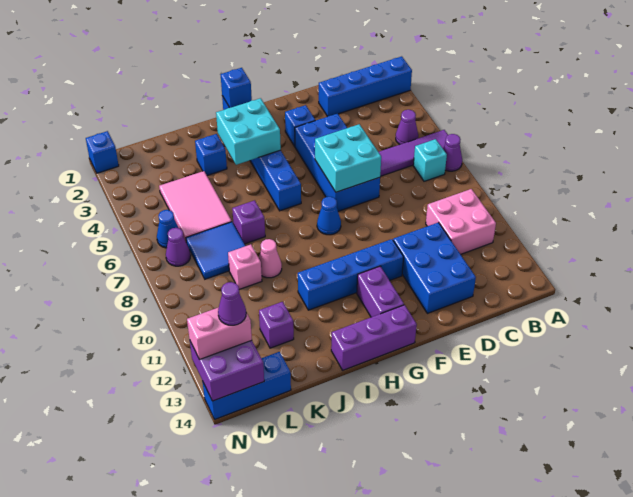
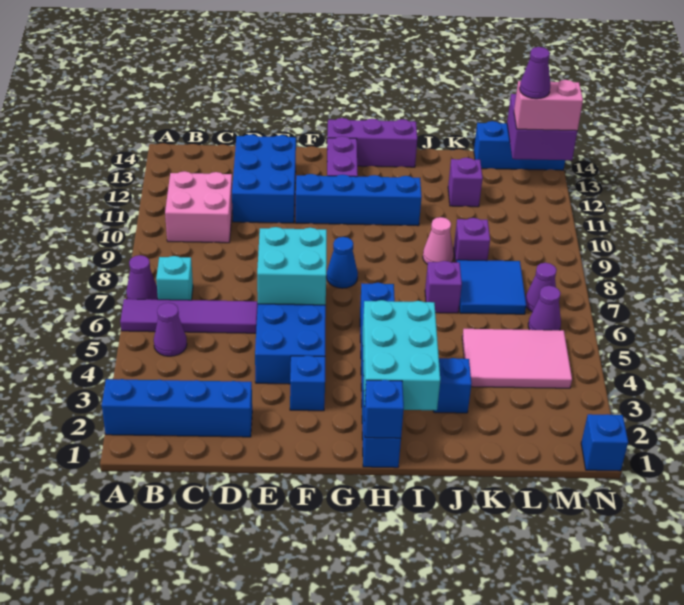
cyan brick H3:I4 level 2 -> cyan brick H2:I4 level 2
pink tile K4:L6 level 1 -> pink tile K4:M5 level 1
pink brick K9 level 1 -> purple brick K9 level 1
blue cone M6 level 1 -> purple cone M6 level 1

